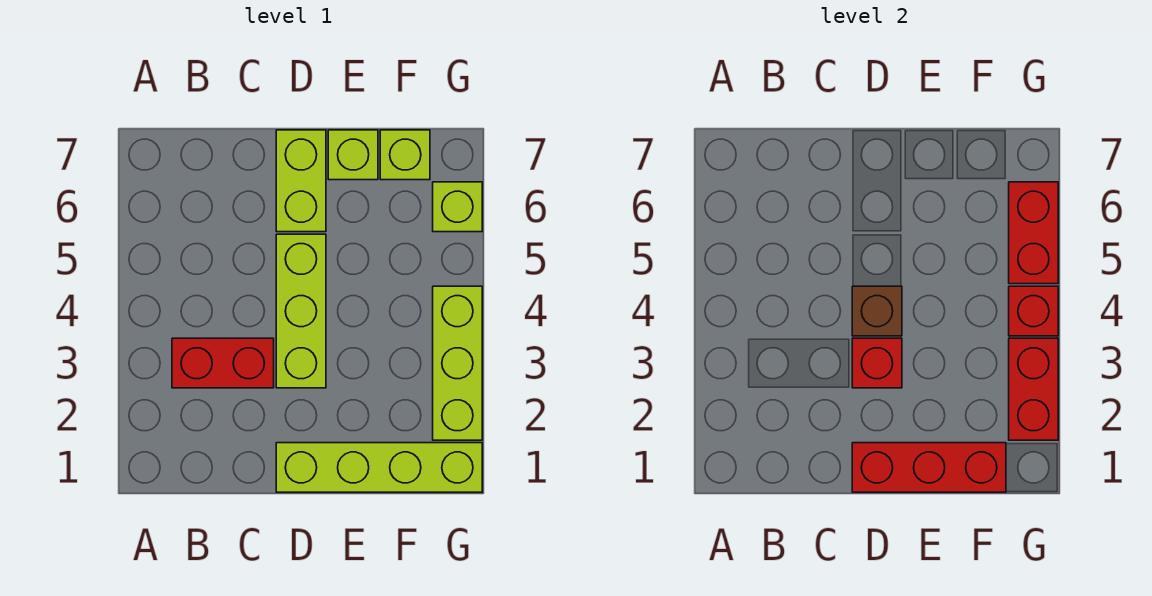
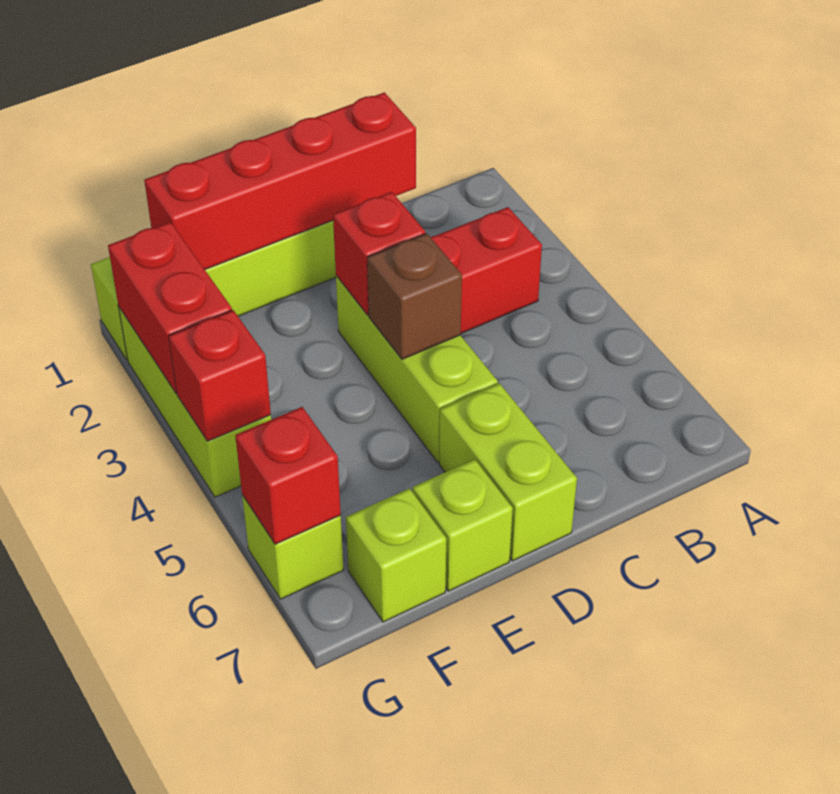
red brick D1:F1 level 2 -> red brick C1:F1 level 2
red brick G5:G6 level 2 -> red brick G6 level 2

